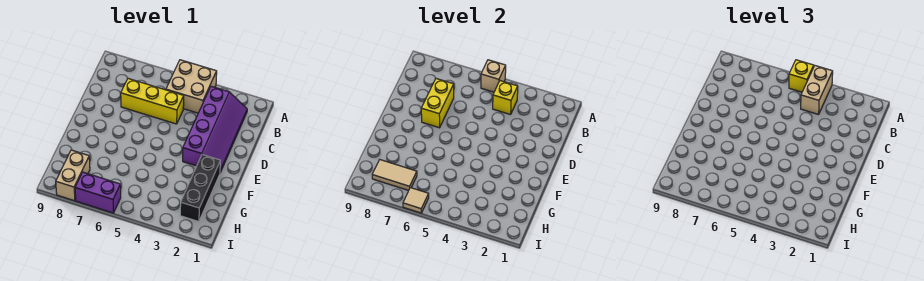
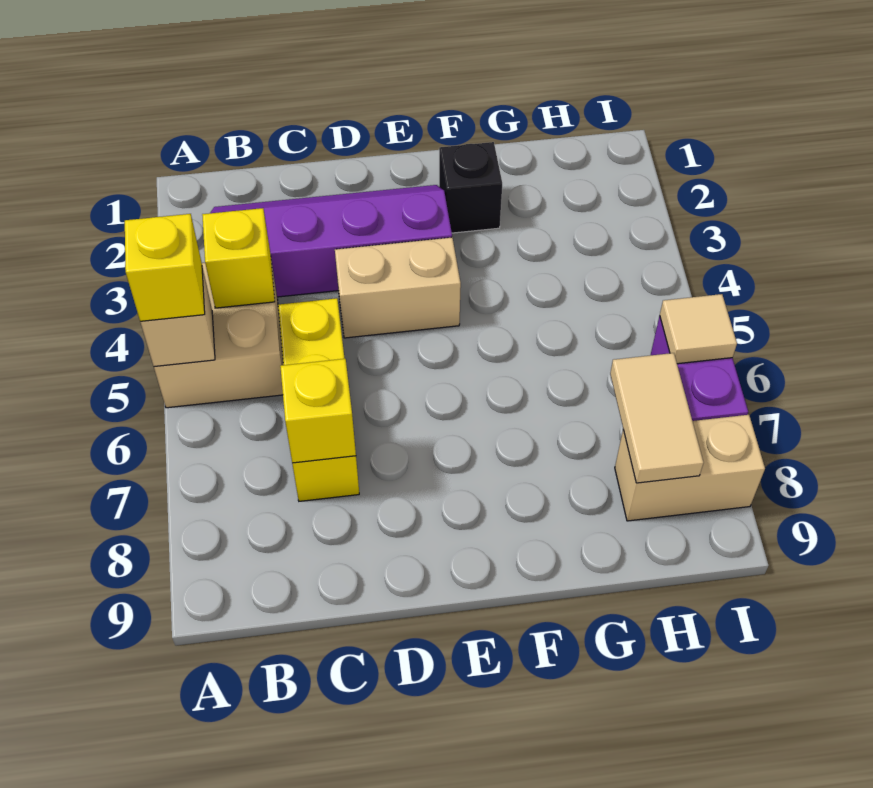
tan brick A4:B4 level 3 -> tan brick D4:E4 level 1
yellow brick C7:D7 level 2 -> yellow brick C7 level 2
black brick F2:H2 level 1 -> black brick F2 level 1

